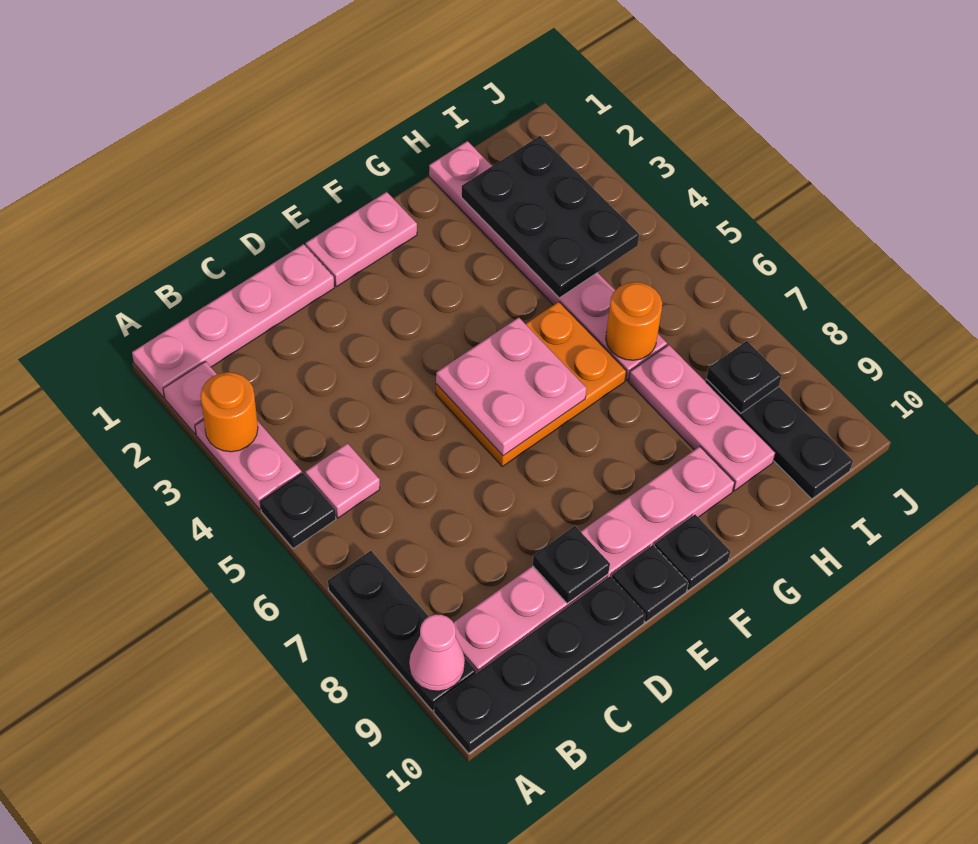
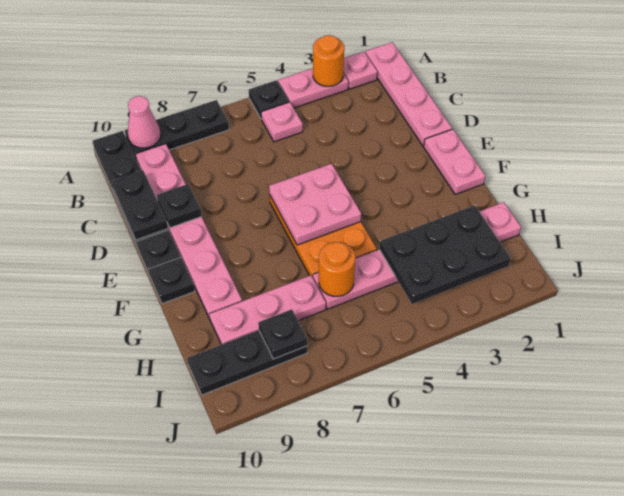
none -> black plate C10:D10 level 2

